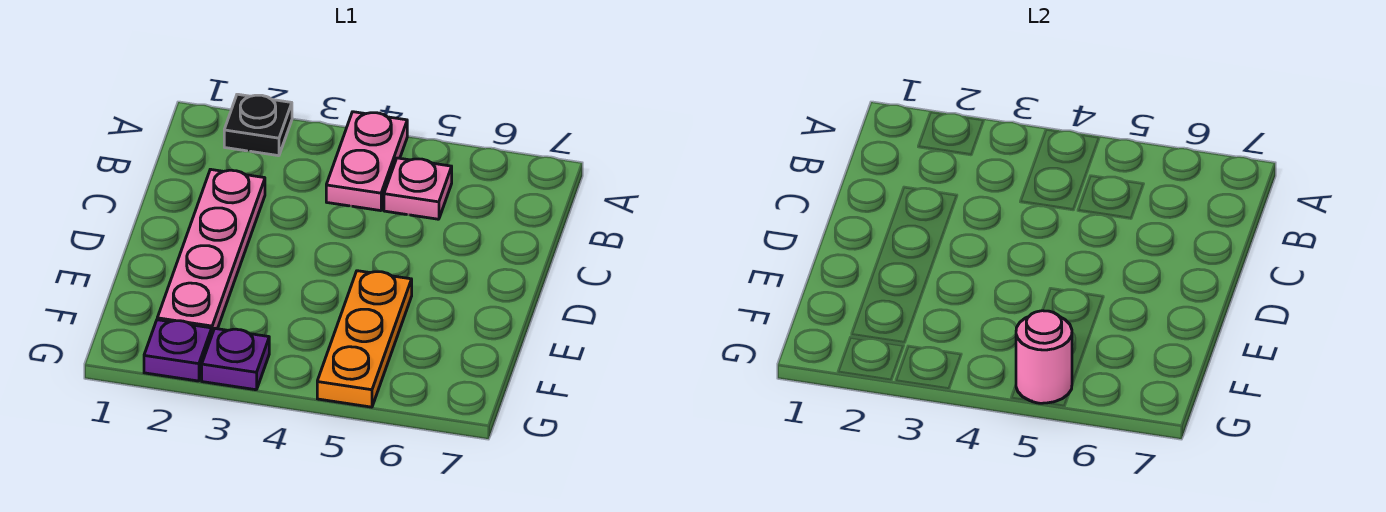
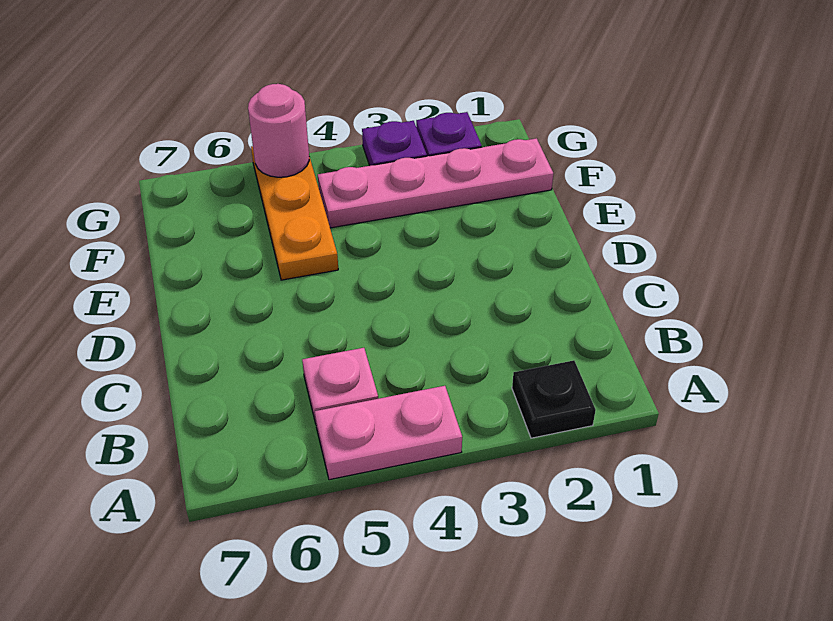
pink plate A4:B4 level 1 -> pink plate A4:A5 level 1
pink plate C2:F2 level 1 -> pink plate F1:F4 level 1

